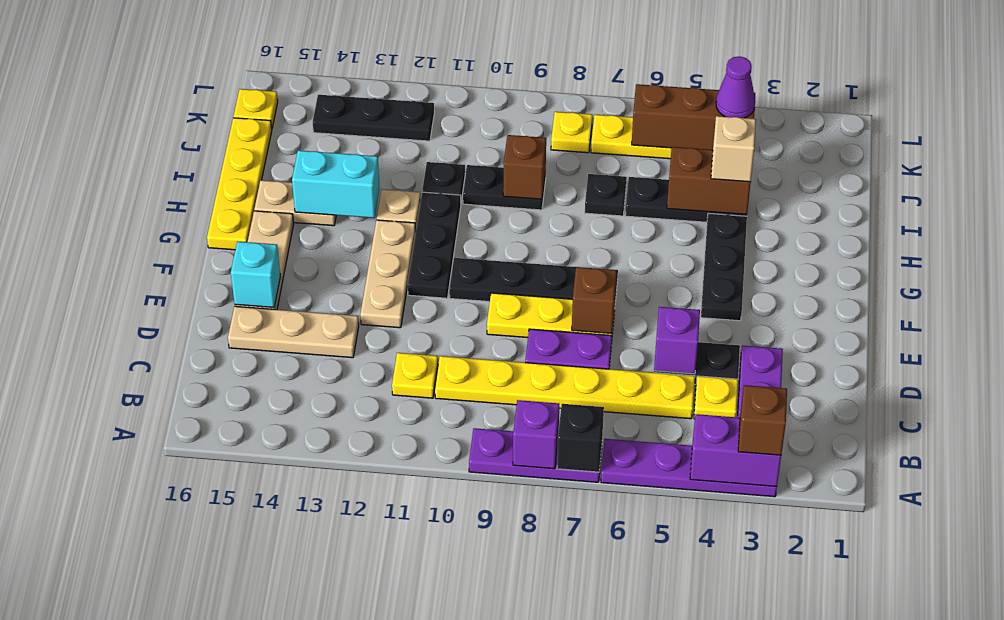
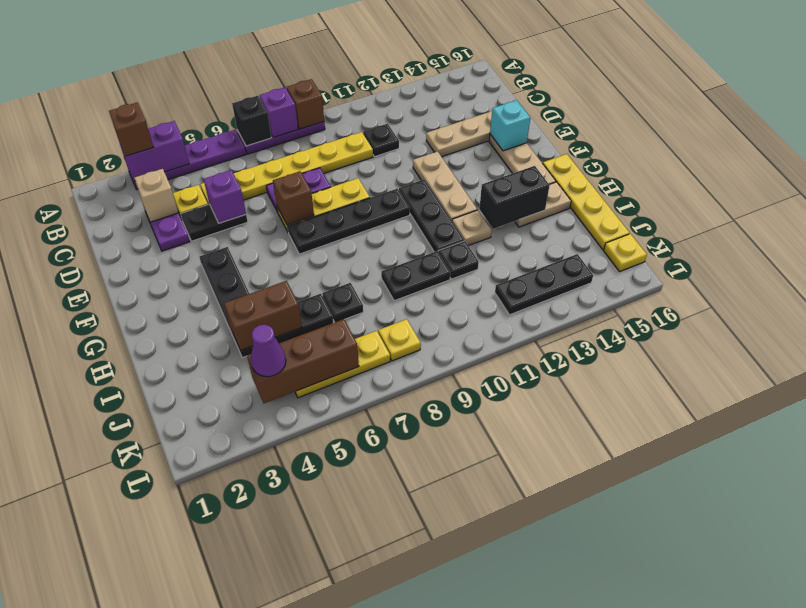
yellow plate C11 level 1 -> black plate C11 level 1
cyan brick H13:H14 level 2 -> black brick H13:H14 level 2
tan brick I4 level 3 -> tan brick C3 level 2
brown brick I9 level 2 -> brown brick A9 level 2

